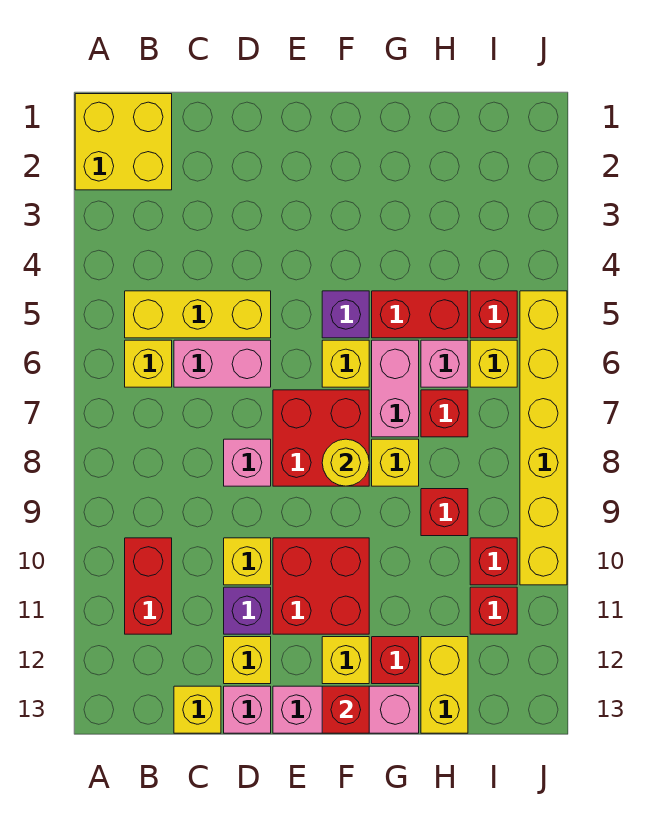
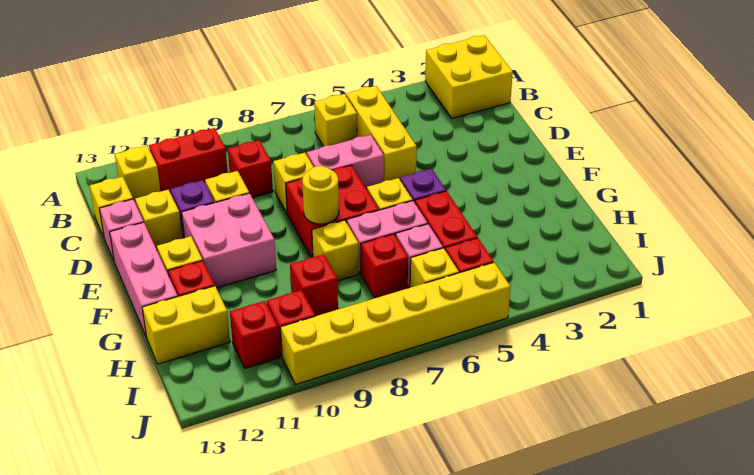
none -> yellow brick B12 level 1
pink brick C6:D6 level 1 -> pink brick D6:D7 level 1
pink brick D8 level 1 -> yellow brick D8 level 1
red brick E10:F11 level 1 -> pink brick E10:F11 level 1
red brick F13 level 2 -> red brick C9 level 1

